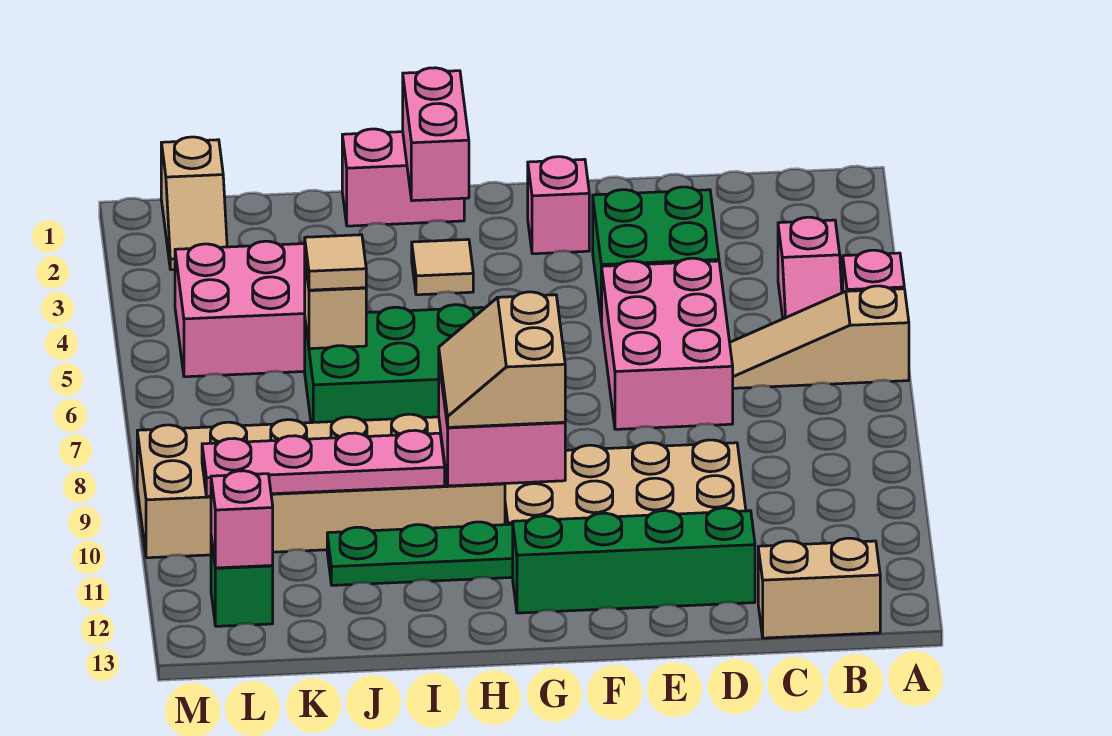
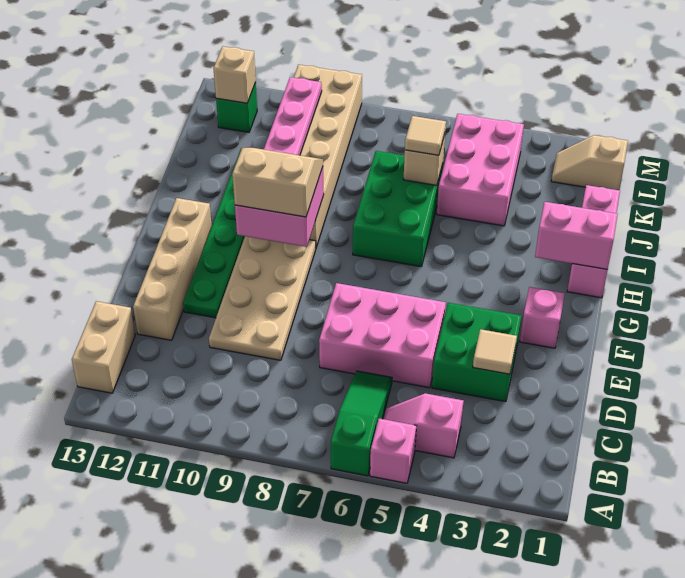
tan slope A6:C6 level 1 top A -> green slope A6:C6 level 1 top A
green brick D12:G12 level 1 -> tan brick D12:G12 level 1
pink brick H1:I1 level 1 -> pink brick H1:J1 level 1
tan tile H3 level 1 -> tan tile D3 level 2
pink brick L12 level 2 -> tan brick L12 level 2

